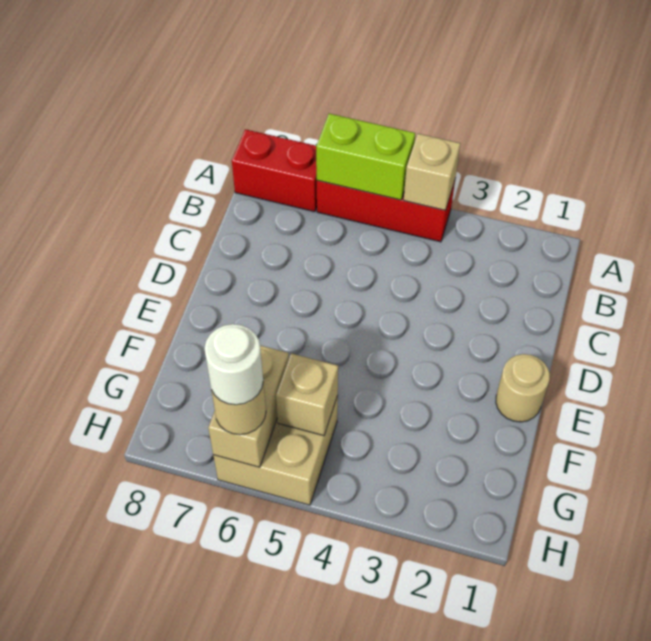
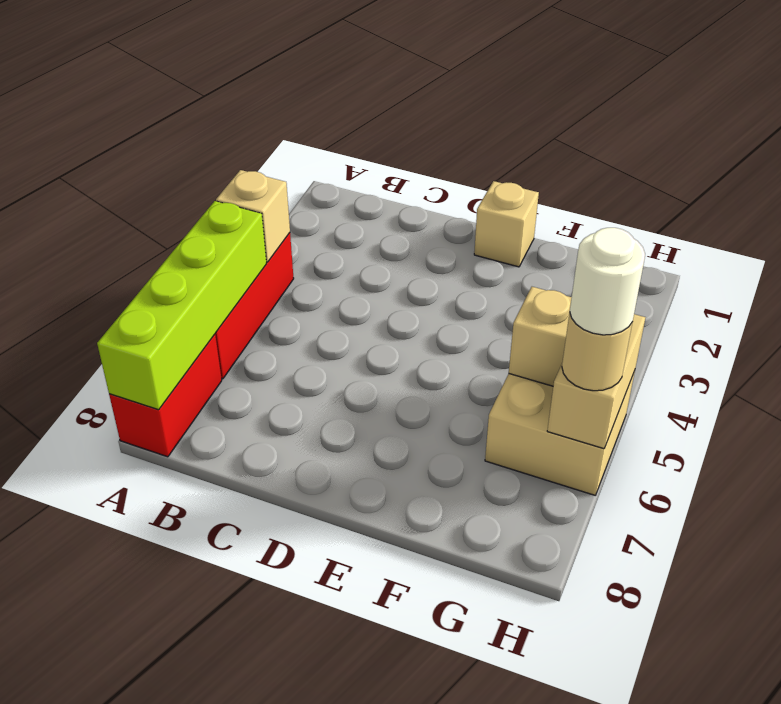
lime brick A5:A6 level 2 -> lime brick A5:A8 level 2
tan round brick E1 level 1 -> tan brick E1 level 1
tan brick G6:H6 level 2 -> tan brick H5:H6 level 2

